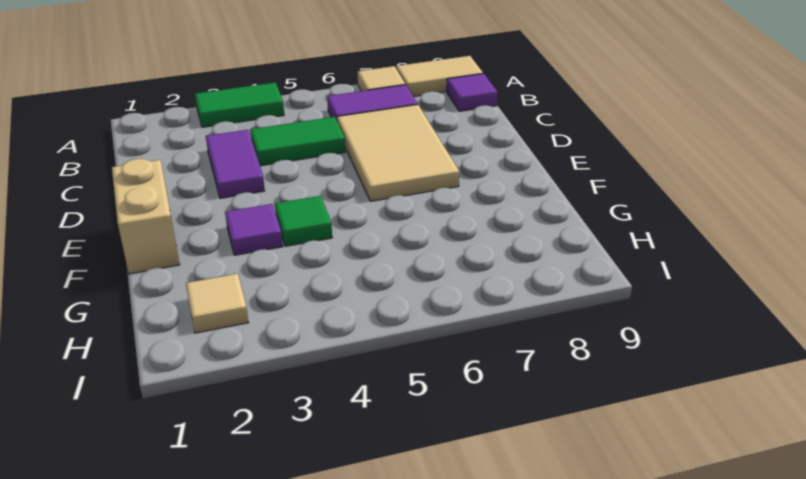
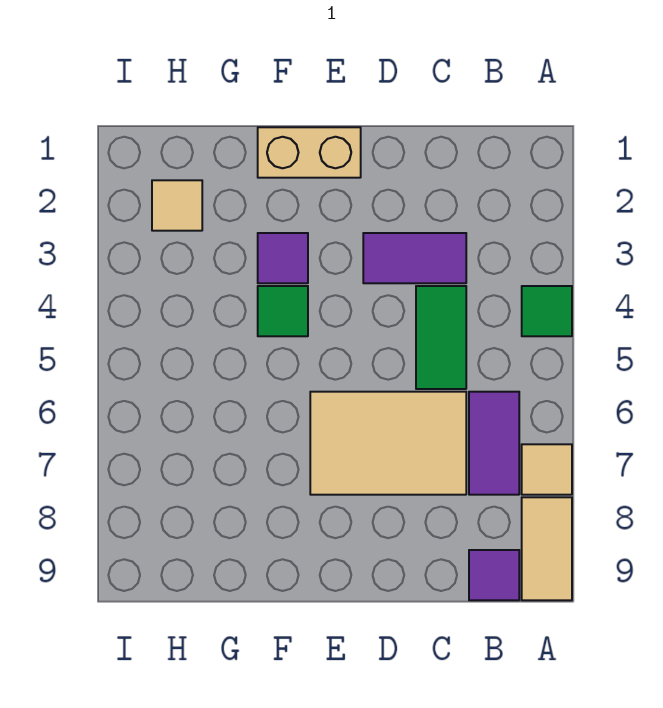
green tile A3:A4 level 1 -> green tile A4 level 1

